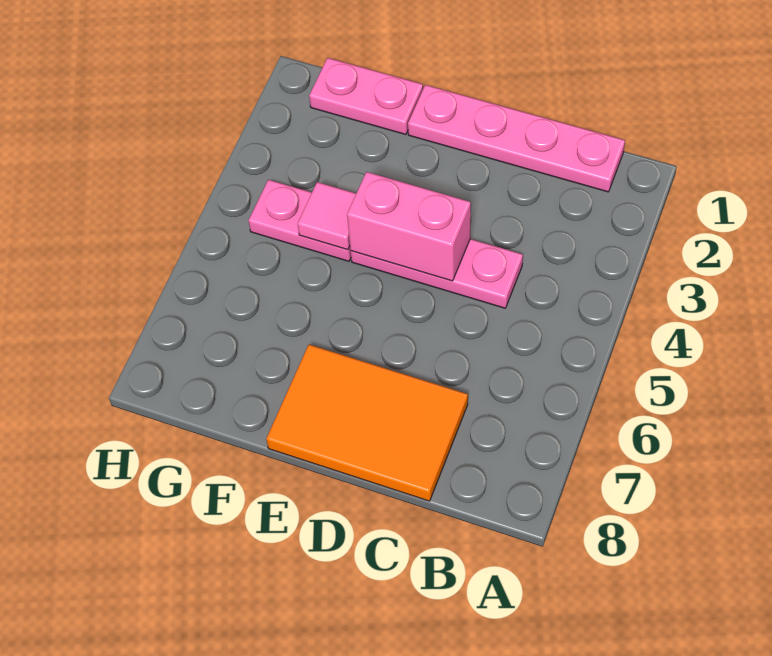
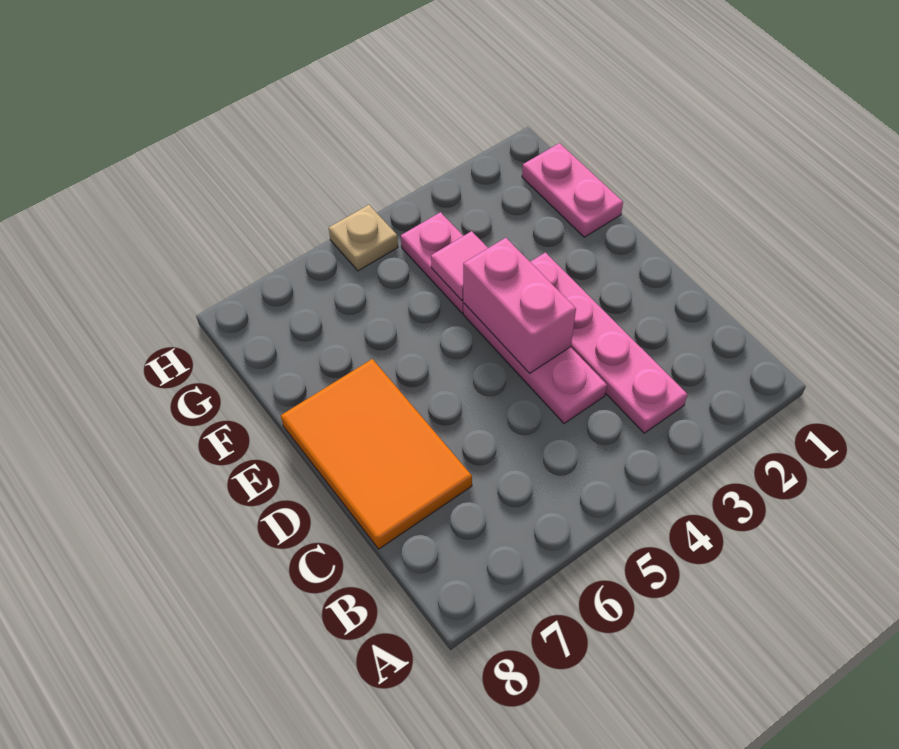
pink plate B1:E1 level 1 -> pink plate B3:E3 level 1
none -> tan plate H5 level 1

